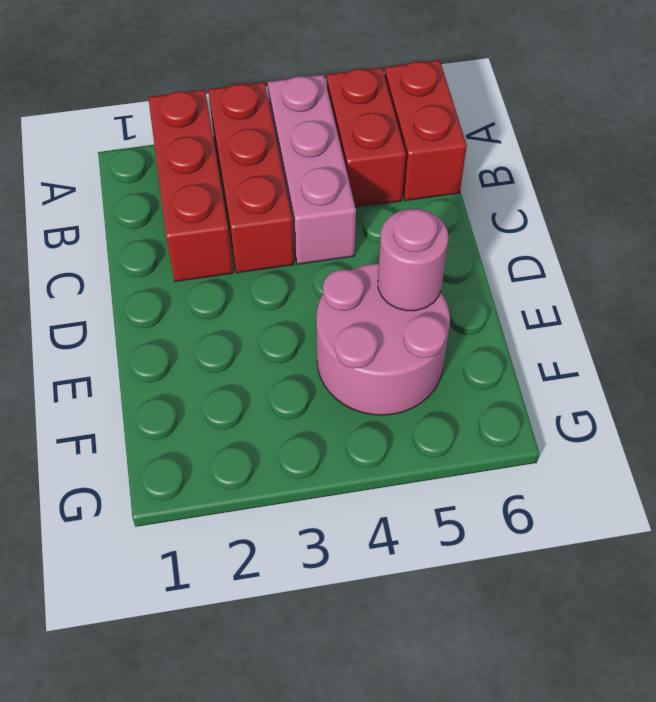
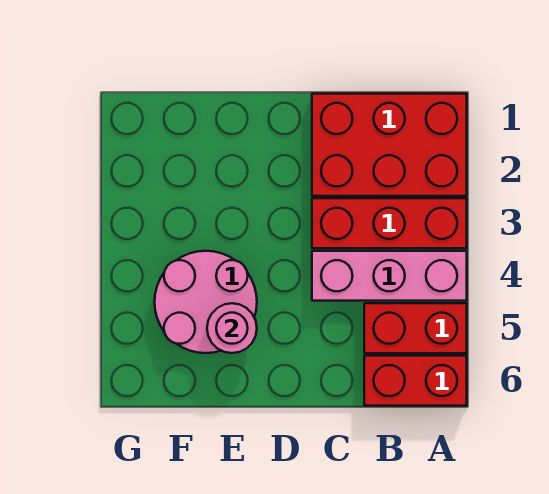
red brick A2:C2 level 1 -> red brick A1:C2 level 1

